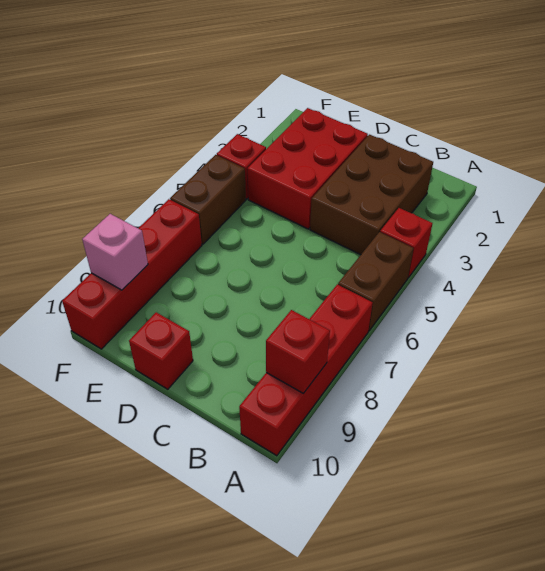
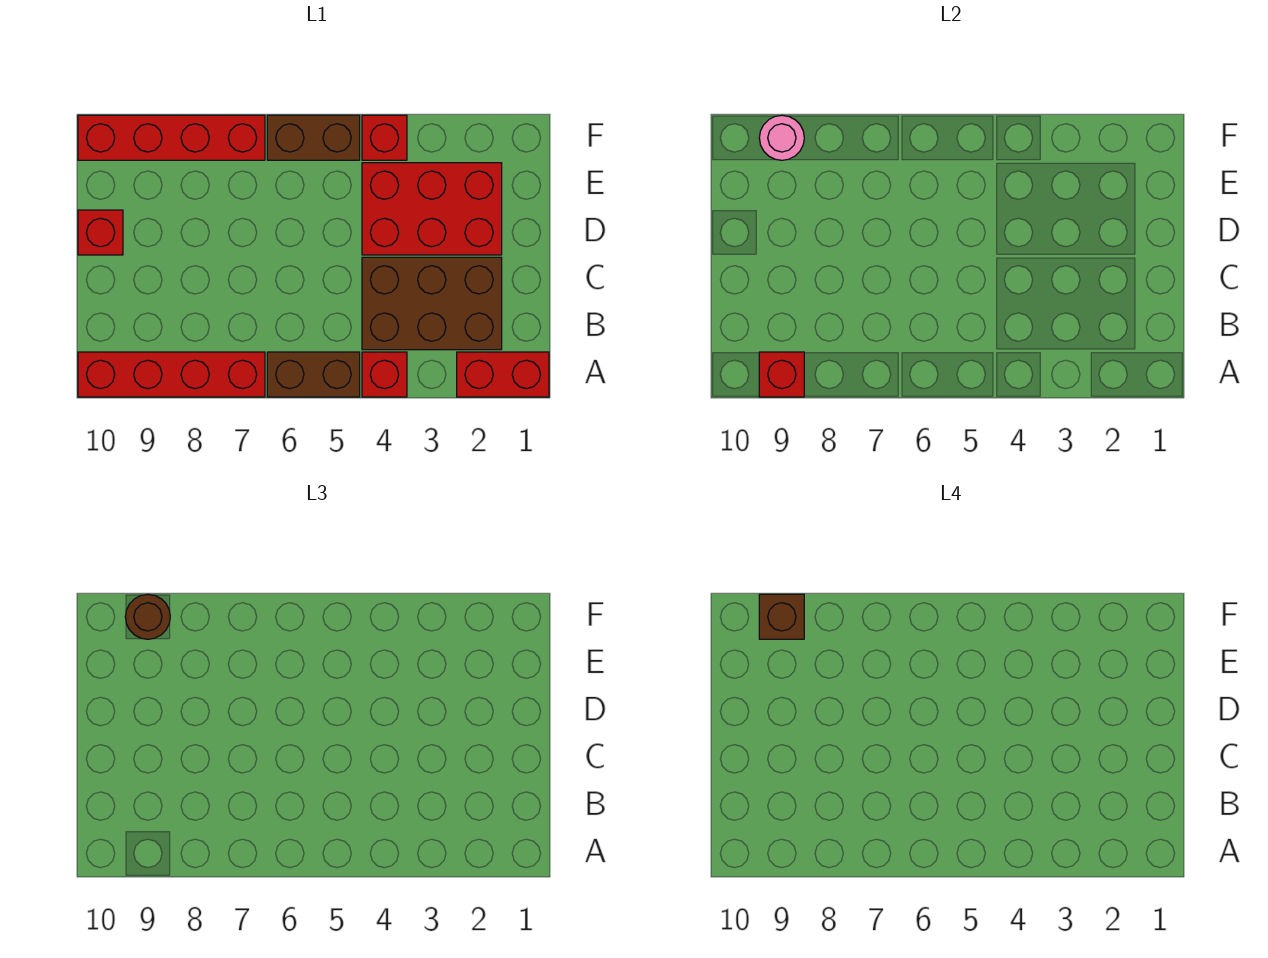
none -> red brick A1:A2 level 1
pink brick F9 level 2 -> pink round brick F9 level 2
none -> brown round brick F9 level 3
none -> brown brick F9 level 4

